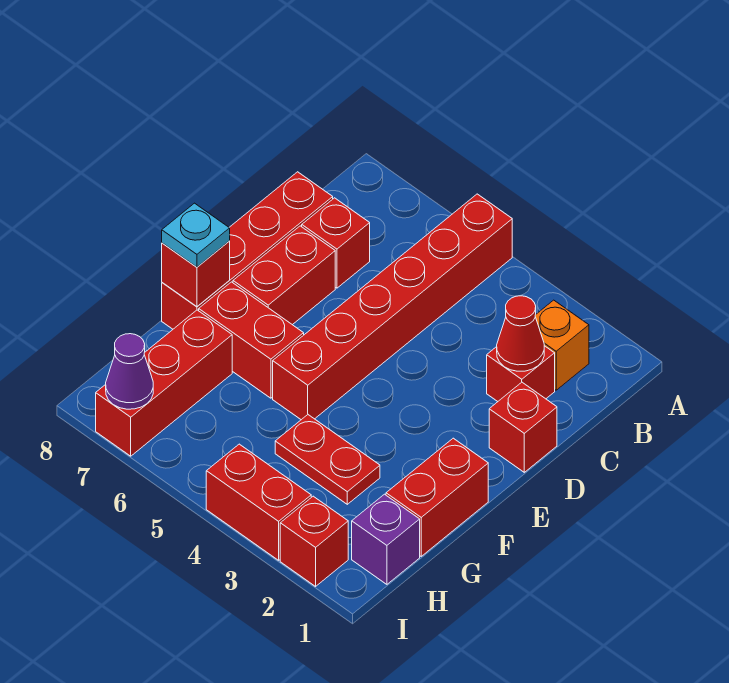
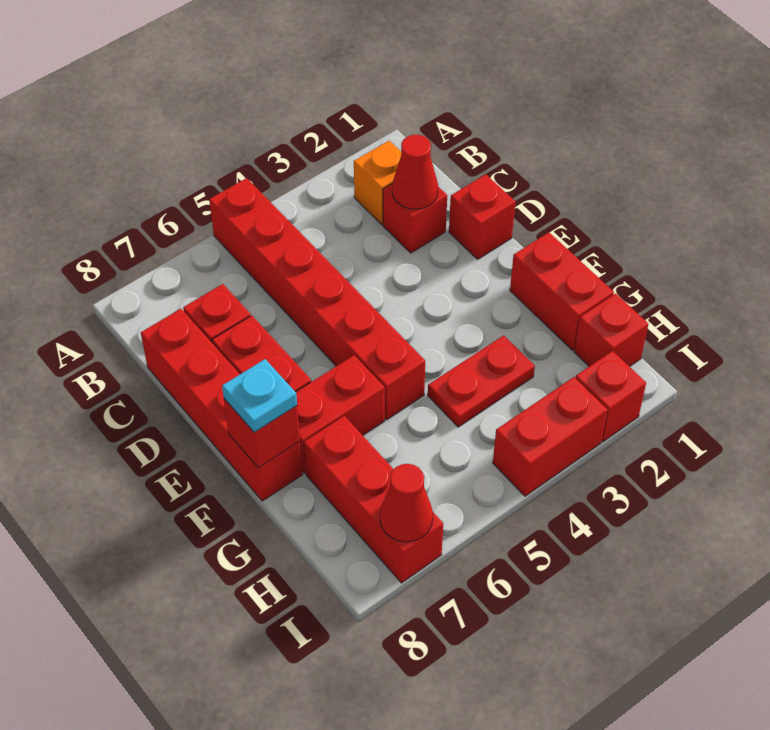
purple brick H1 level 1 -> red brick H1 level 1
purple cone I7 level 2 -> red cone I7 level 2

